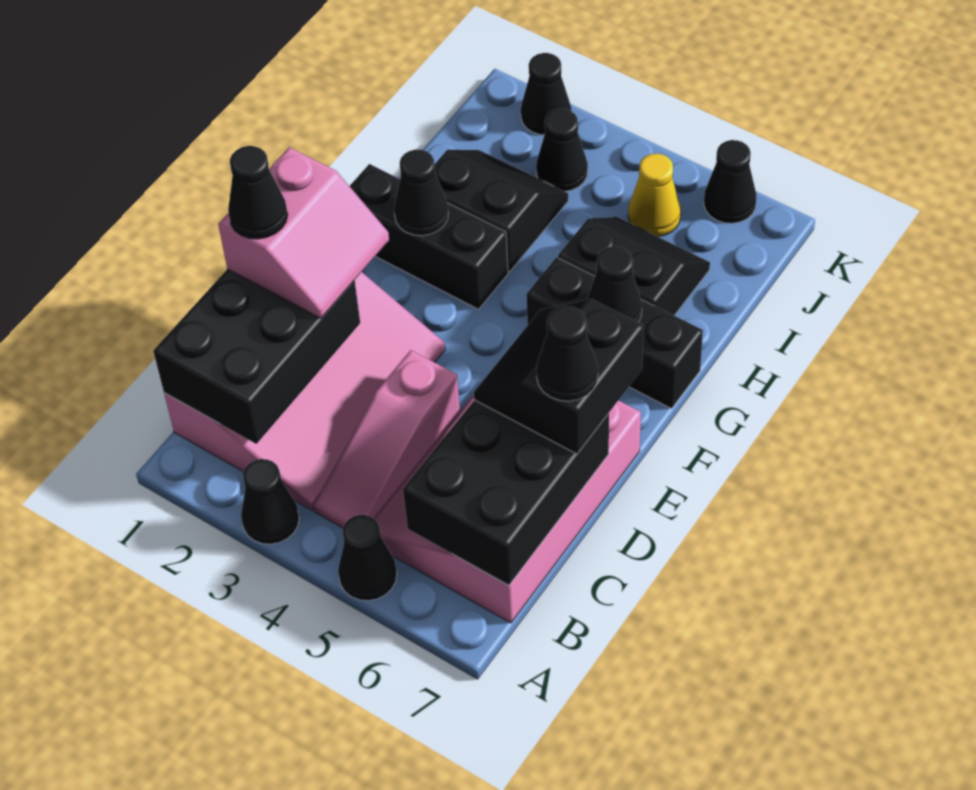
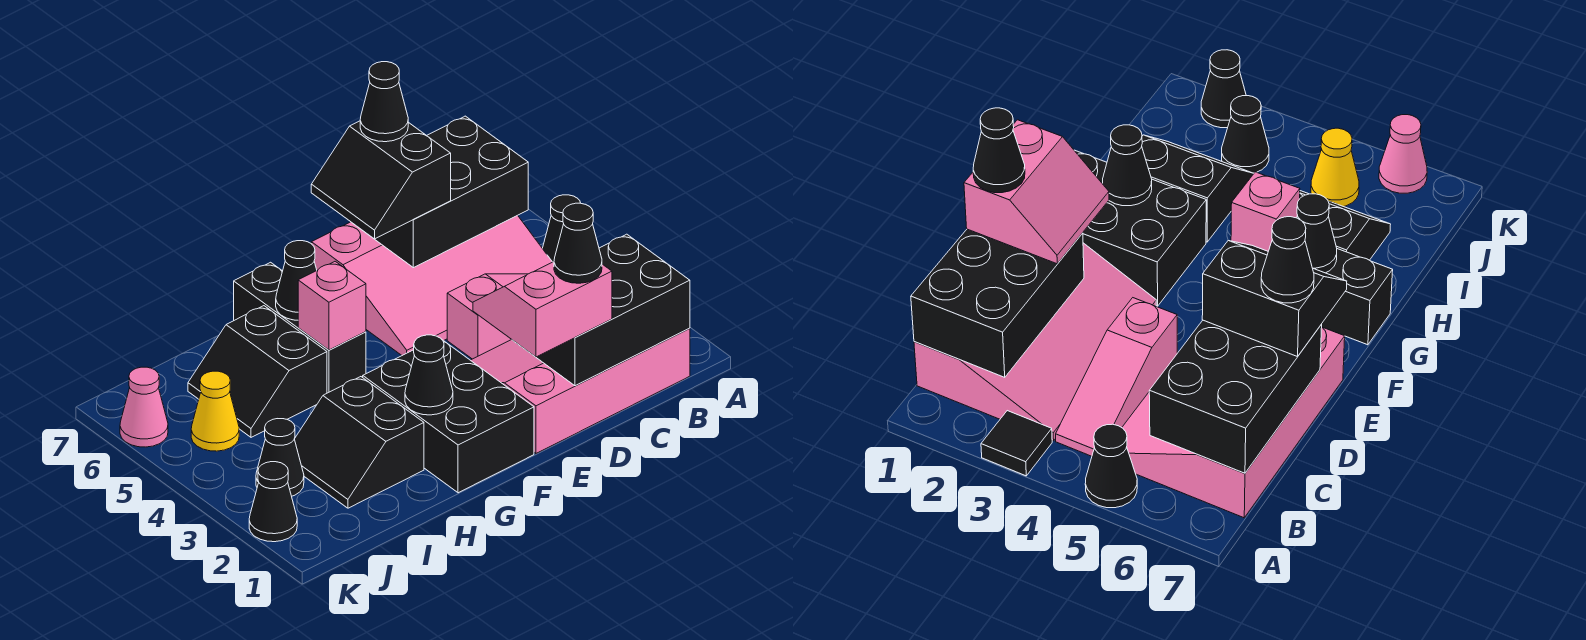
black cone A3 level 1 -> black tile A3 level 1
black slope D6:E7 level 3 top 7 -> black slope D6:E7 level 3 top D
black brick G1:G3 level 1 -> black brick F1:G3 level 1
none -> pink brick G5 level 2
black cone K6 level 1 -> pink cone K6 level 1

